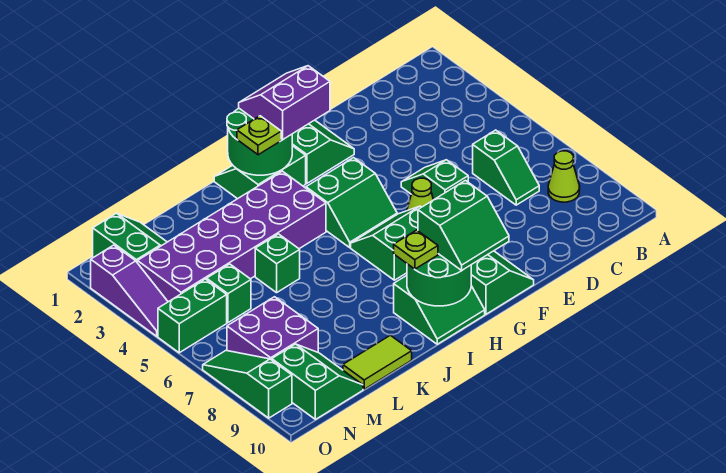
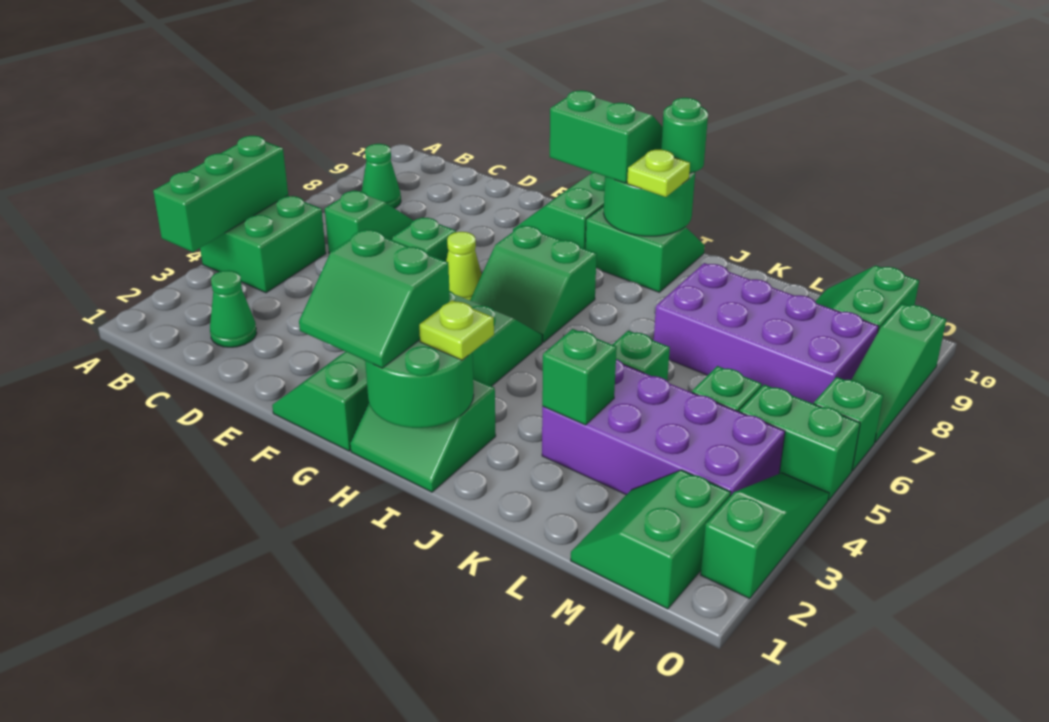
none -> green brick A3:A5 level 2
none -> green brick A4:B5 level 1
lime cone B8 level 1 -> green cone B8 level 1
none -> green cone C2 level 1
purple slope G1:H2 level 3 top 2 -> green slope G1:H2 level 3 top 2
purple brick I3:N4 level 1 -> purple brick K3:N4 level 1
none -> green round brick I10 level 3
none -> green brick K3 level 2
lime tile K10:L10 level 1 -> none
purple brick M7:N8 level 1 -> purple brick K7:N8 level 1
purple slope O2:O4 level 1 top 2 -> green slope O2:O4 level 1 top 2
none -> green brick O6 level 1

